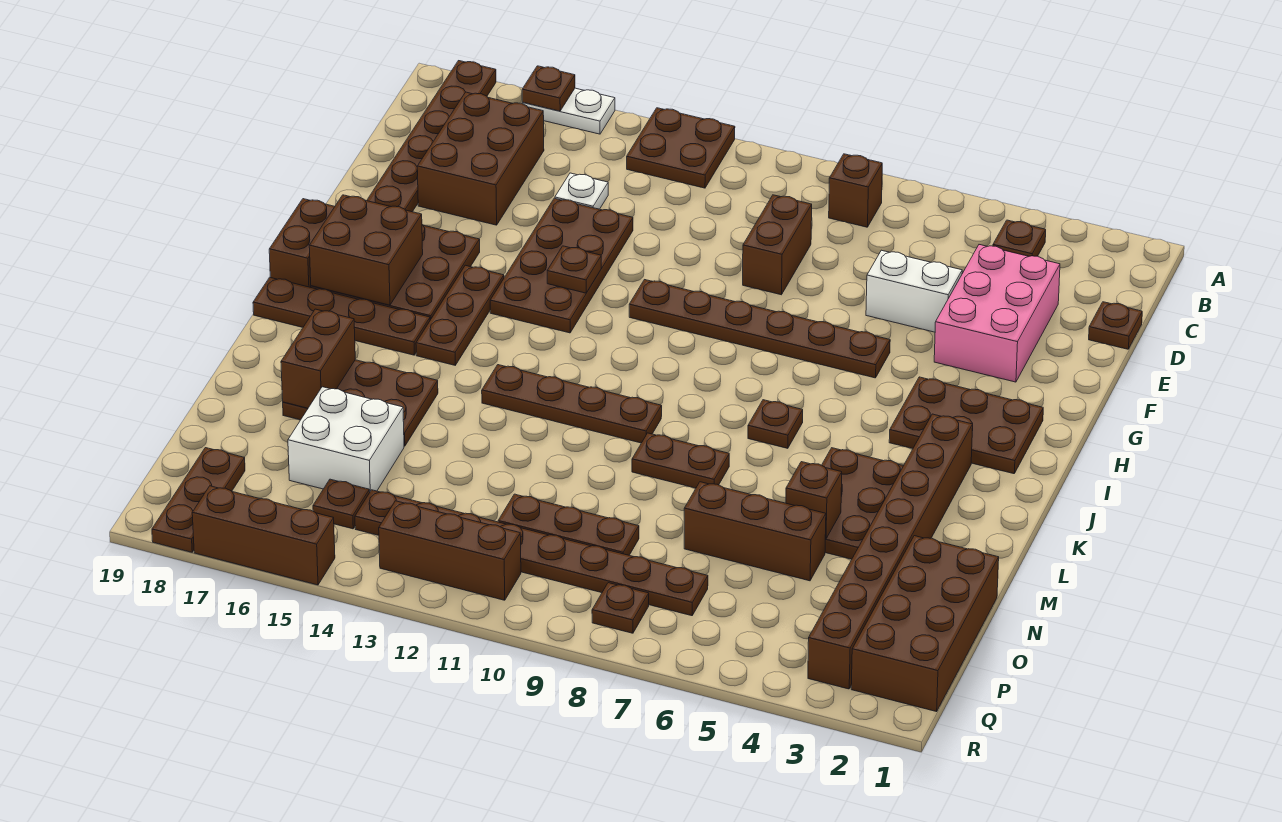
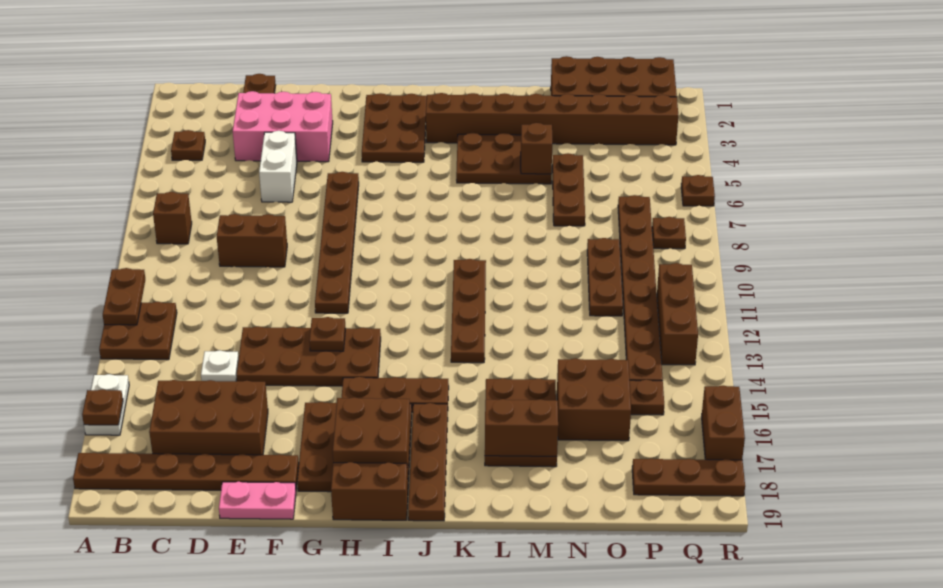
none -> pink plate E19:F19 level 1
brown plate J7 level 1 -> brown plate R6 level 1
brown plate L8:L9 level 1 -> brown plate A11:A12 level 2
brown brick N5:N7 level 1 -> brown plate N5:N7 level 1
white brick N15:O16 level 1 -> brown brick N15:O16 level 1
brown brick R15:R17 level 1 -> brown brick R16:R17 level 1

